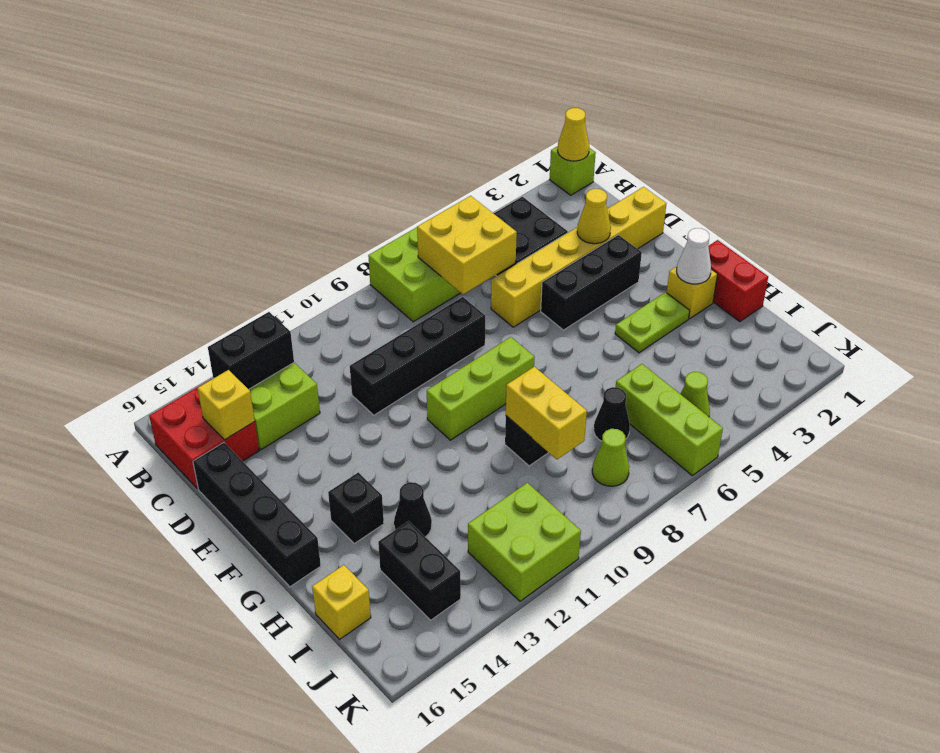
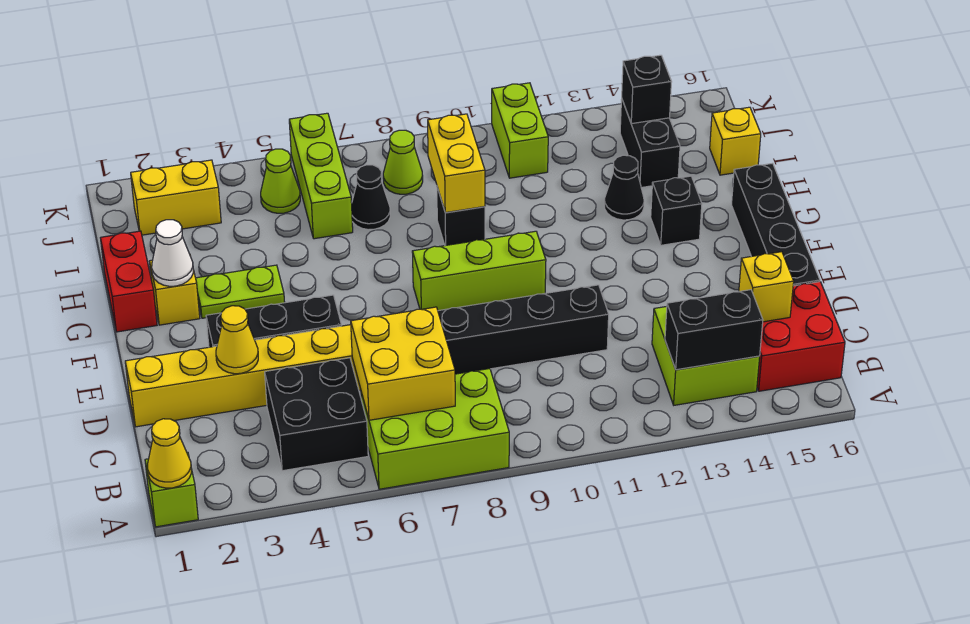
none -> yellow brick J2:J3 level 1
lime brick J11:K12 level 1 -> lime brick J11:K11 level 1
none -> black brick J14 level 2

